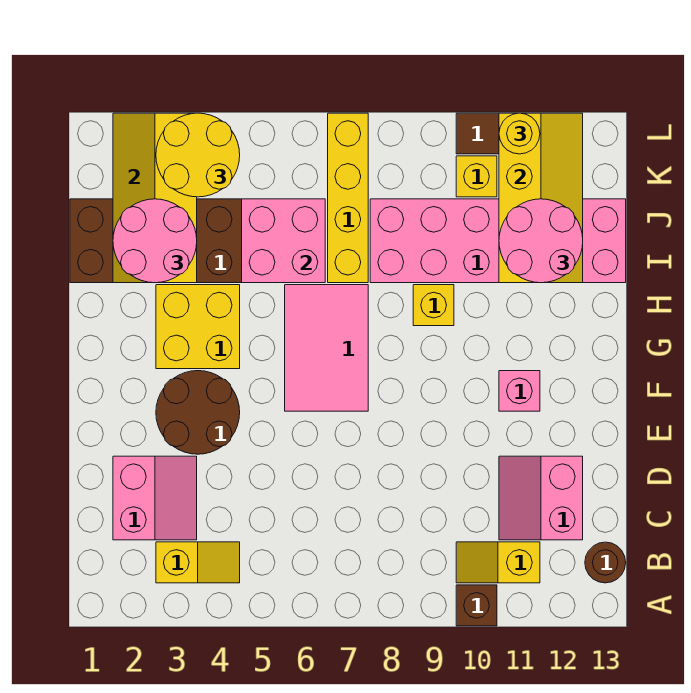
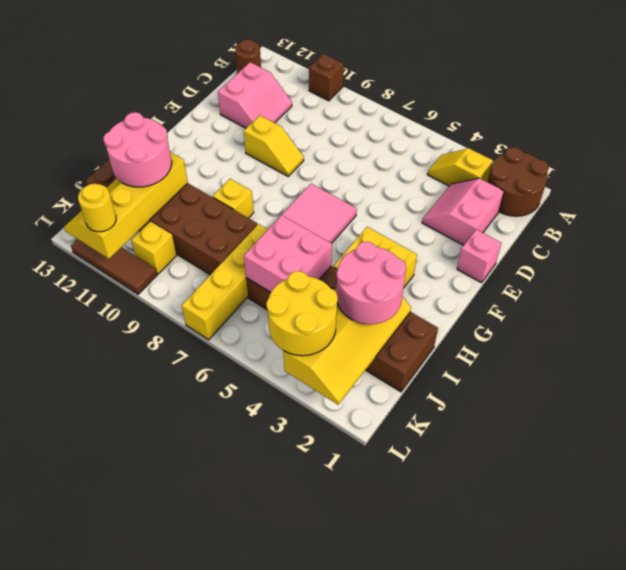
yellow slope B10:B11 level 1 top 11 -> yellow slope E9:E10 level 1 top 10
brown round brick E3:F4 level 1 -> brown round brick A1:B2 level 1
pink brick F11 level 1 -> pink brick E1 level 1
pink brick I8:J13 level 1 -> brown brick I8:J13 level 1

